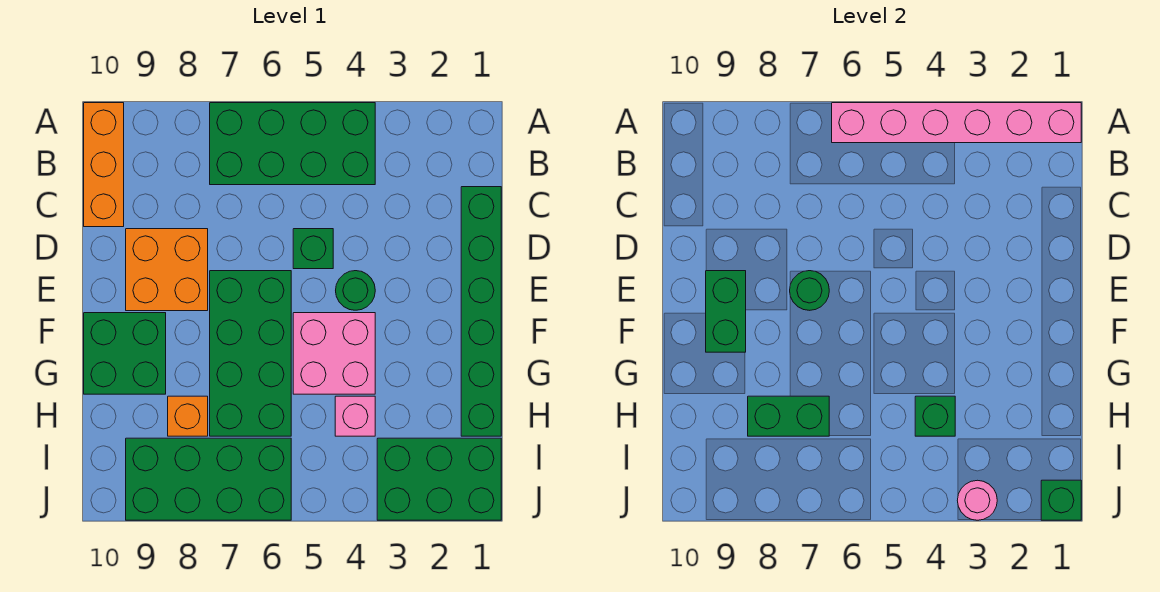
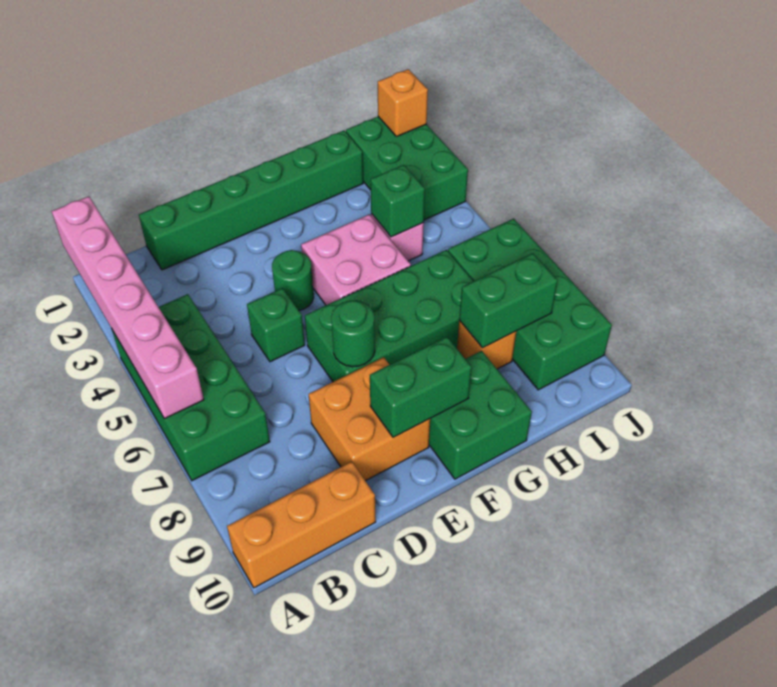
green brick H7:H8 level 2 -> green brick H8:I8 level 2
green brick J1 level 2 -> orange brick J1 level 2
pink round brick J3 level 2 -> none

